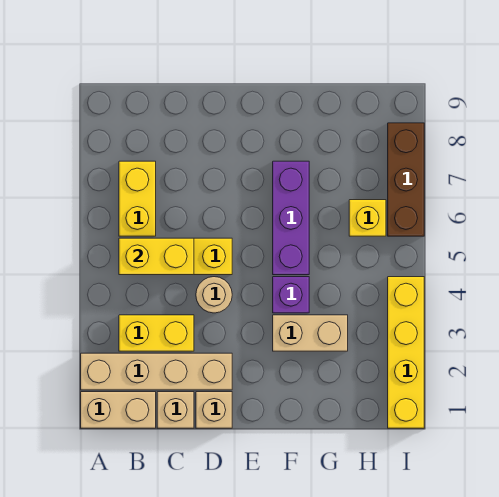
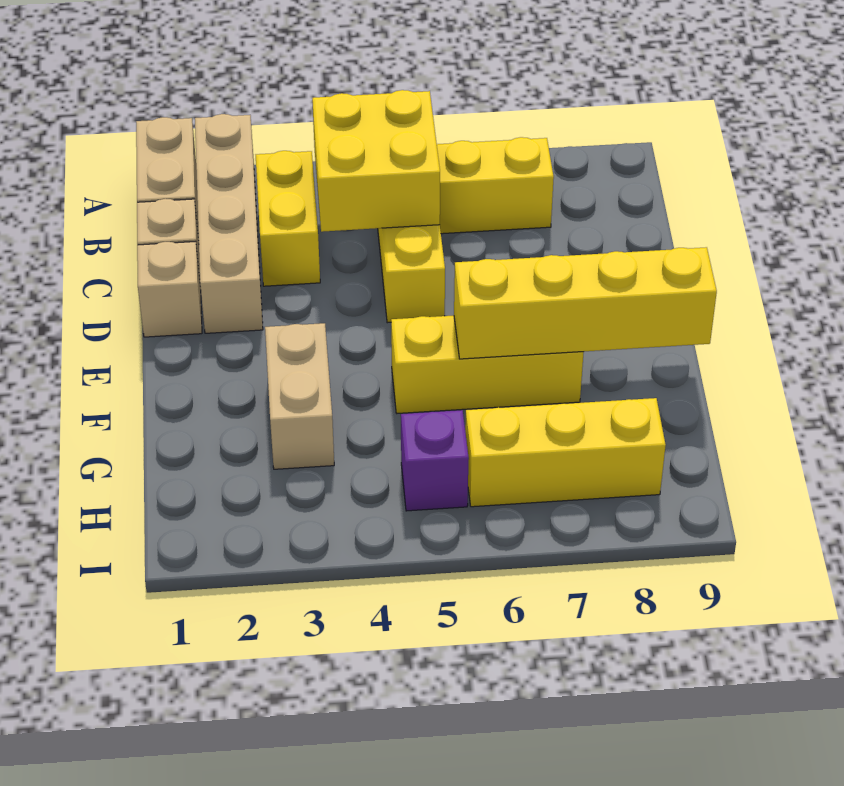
yellow brick B5:C5 level 2 -> yellow brick B4:C5 level 2
tan round brick D4 level 1 -> none
purple brick F4 level 1 -> purple brick H5 level 1
purple brick F5:F7 level 1 -> yellow brick F5:F7 level 1
yellow brick H6 level 1 -> yellow brick H6:H8 level 1
yellow brick I1:I4 level 1 -> yellow brick F6:F9 level 2
brown brick I6:I8 level 1 -> none

